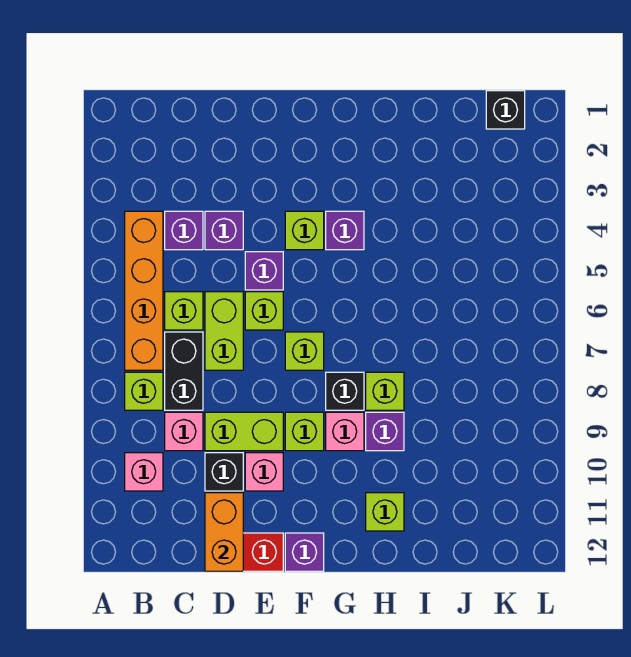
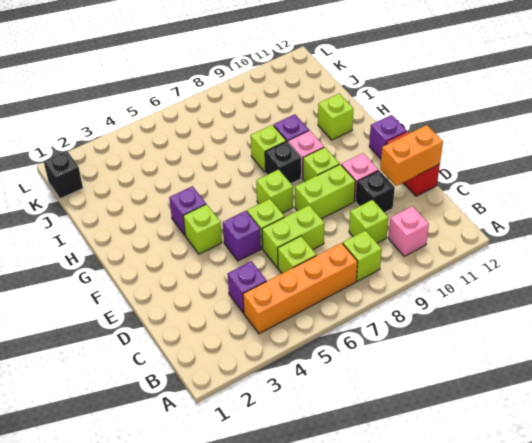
black brick C7:C8 level 1 -> none
pink brick C9 level 1 -> lime brick C9 level 1
purple brick D4 level 1 -> none
lime brick D9:E9 level 1 -> lime brick E8:E9 level 1

